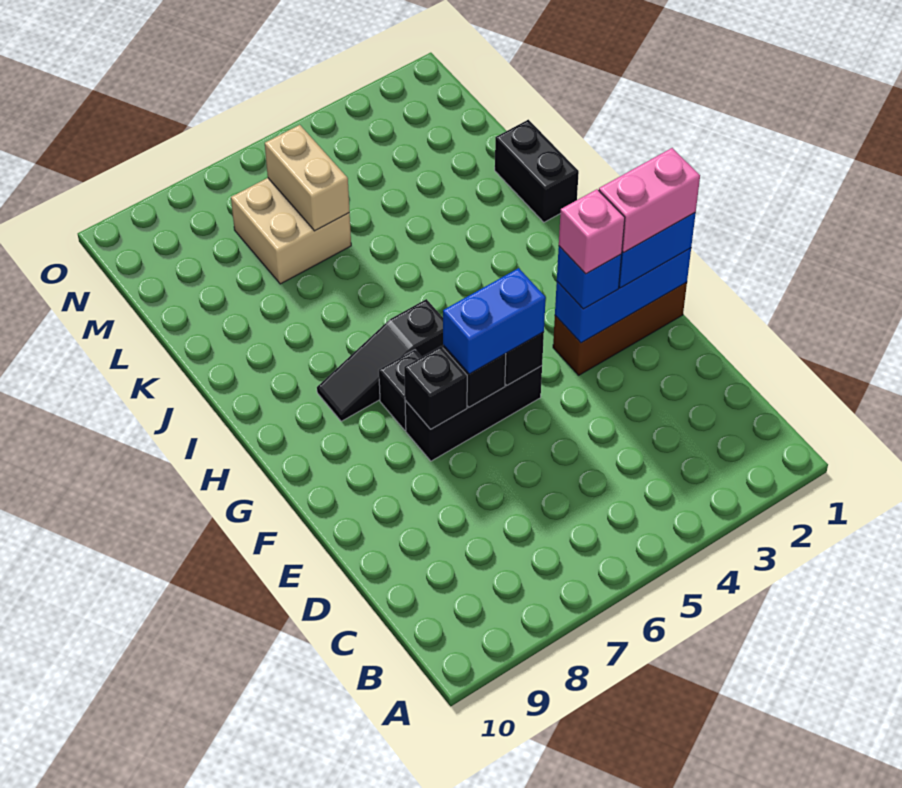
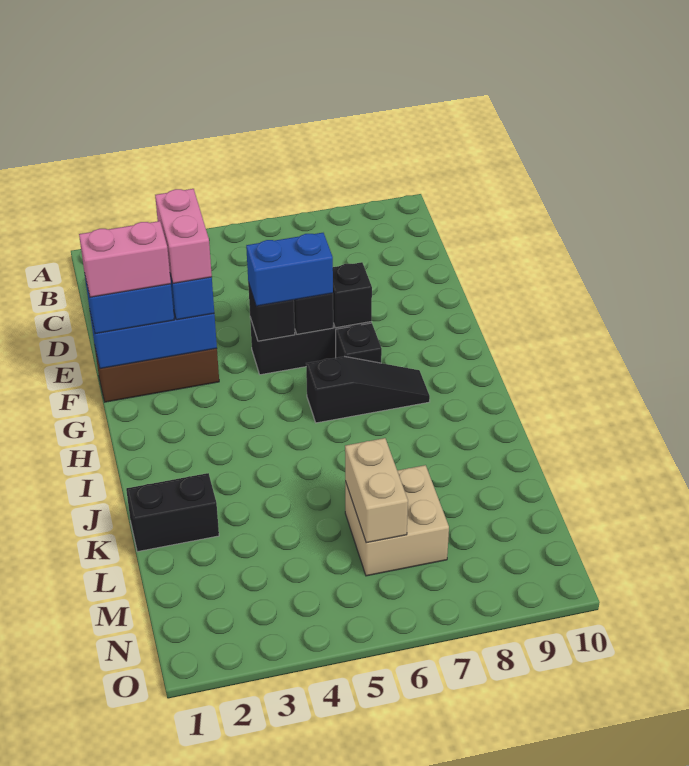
pink brick F3 level 4 -> pink brick E3:F3 level 4
black brick J1:K1 level 1 -> black brick K1:K2 level 1

